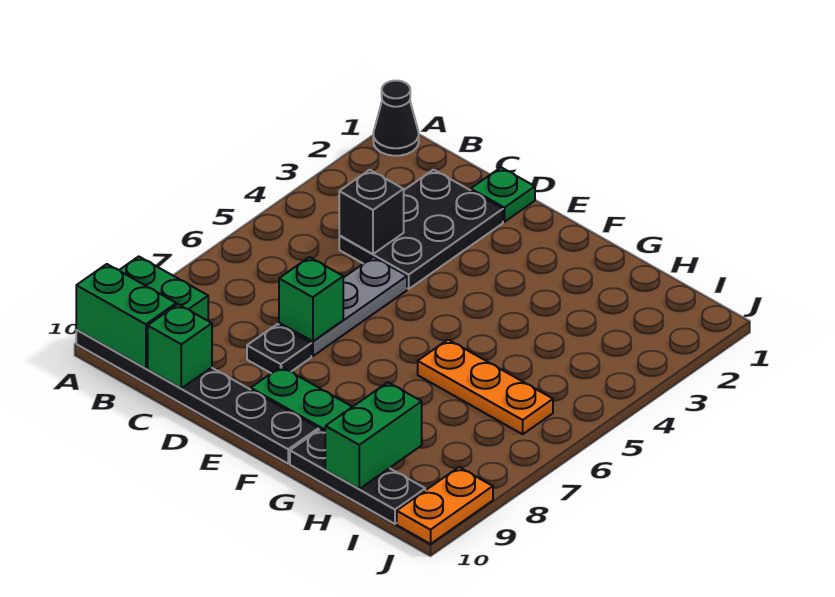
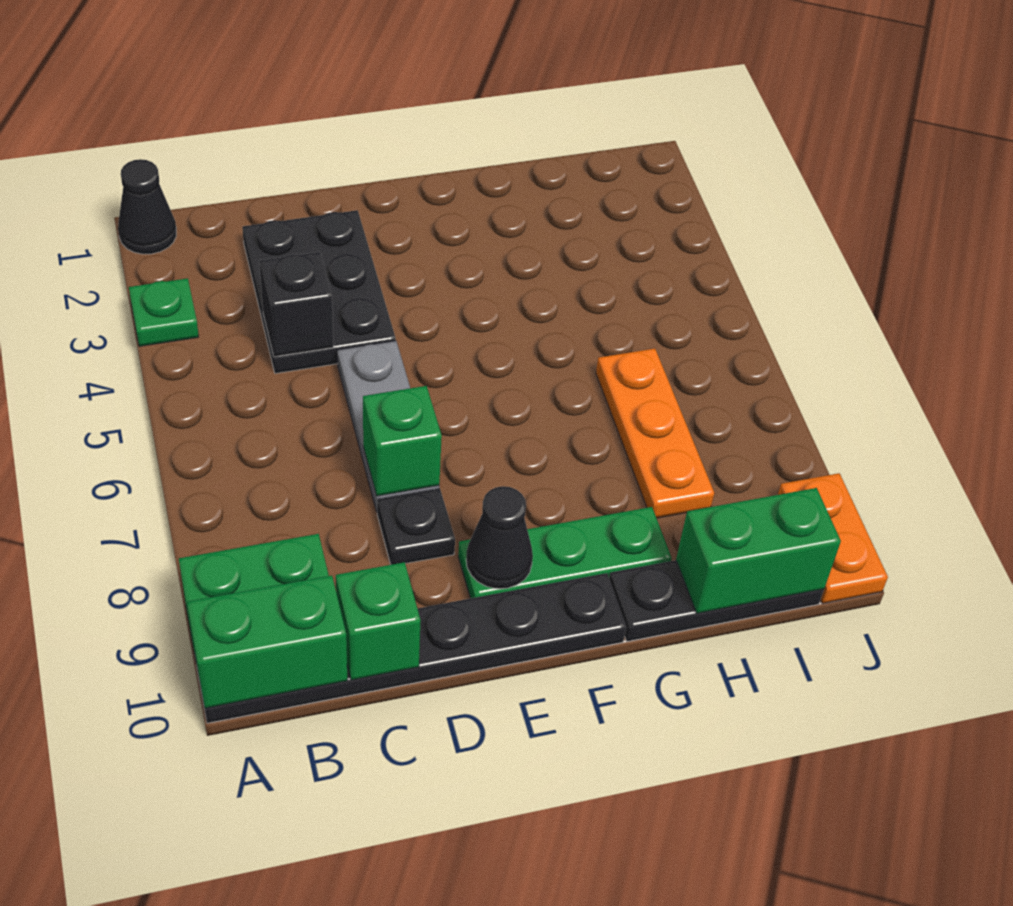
green plate D1 level 1 -> green plate A3 level 1
none -> black cone E9 level 2
orange plate G6:I6 level 1 -> orange plate H6:H8 level 1
green brick H9:H10 level 2 -> green brick H10:I10 level 2

